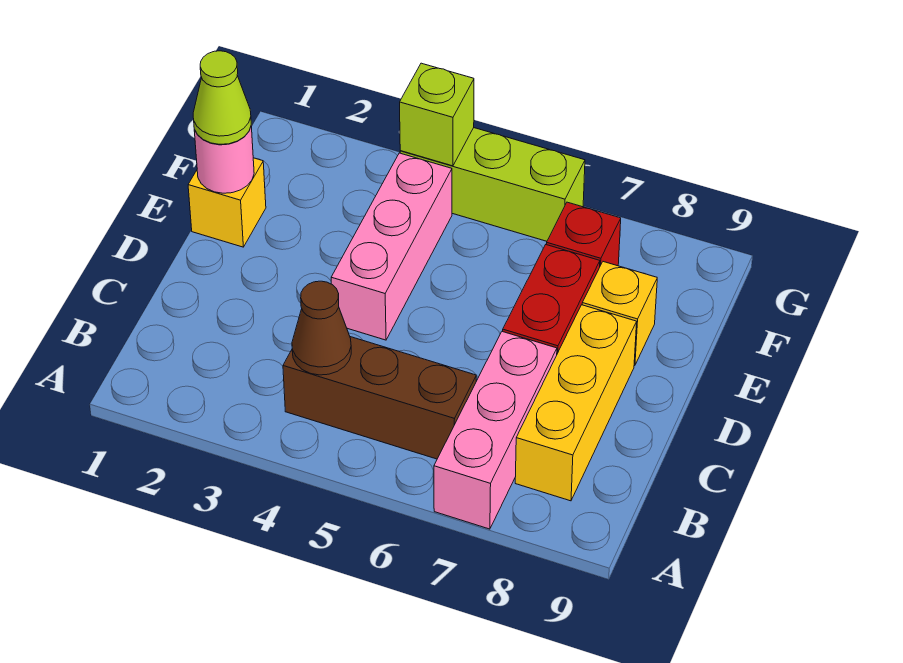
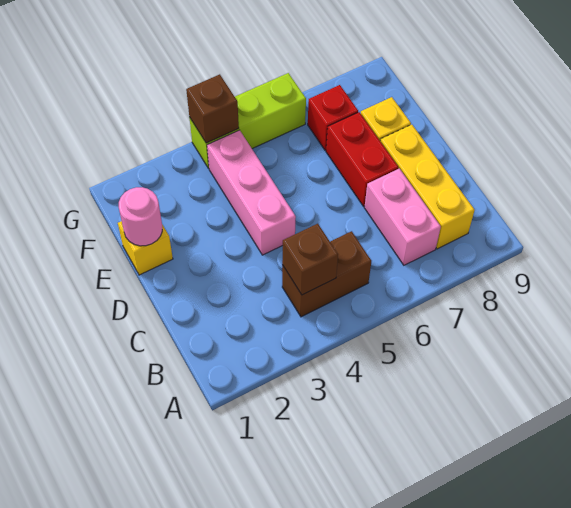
pink brick A7:C7 level 1 -> pink brick B7:C7 level 1
brown brick B4:B6 level 1 -> brown brick B4:B5 level 1
brown cone B4 level 2 -> brown brick B4 level 2
lime cone E1 level 3 -> none
lime brick G4 level 2 -> brown brick G4 level 2

